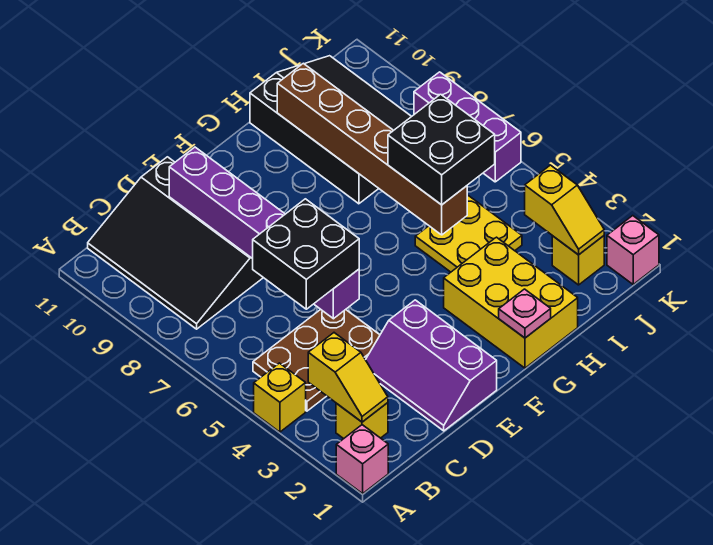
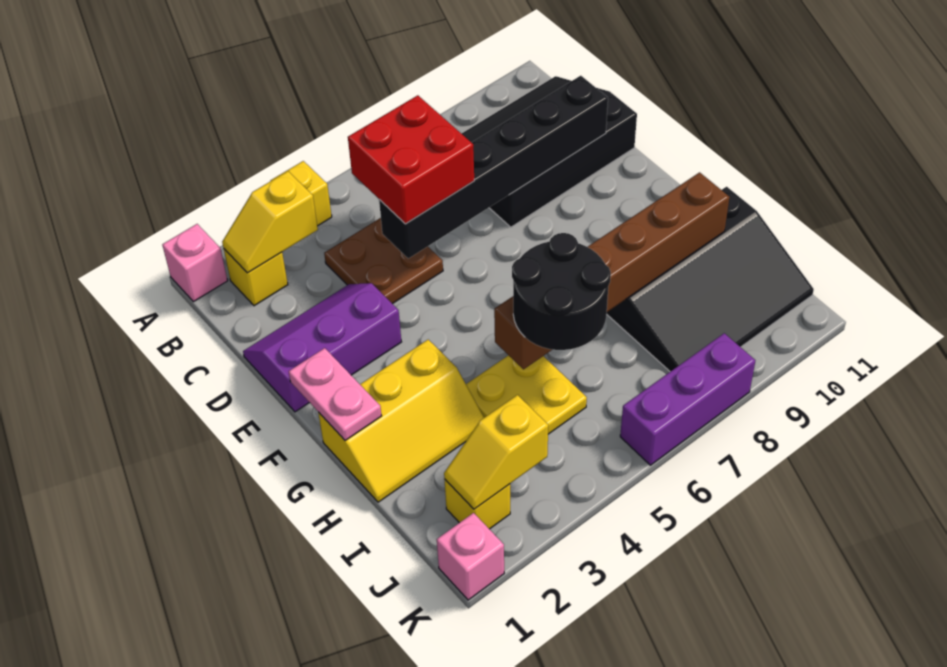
brown plate B4:D5 level 1 -> brown plate C4:D5 level 1
black brick C5:D6 level 3 -> red brick C5:D6 level 3
purple brick D5:D10 level 2 -> black brick D5:D10 level 2
yellow brick G1:H3 level 1 -> yellow slope G1:H3 level 1 top G
pink plate G1 level 2 -> pink plate F1:G1 level 2
black brick H5:I6 level 3 -> black round brick H5:I6 level 3

